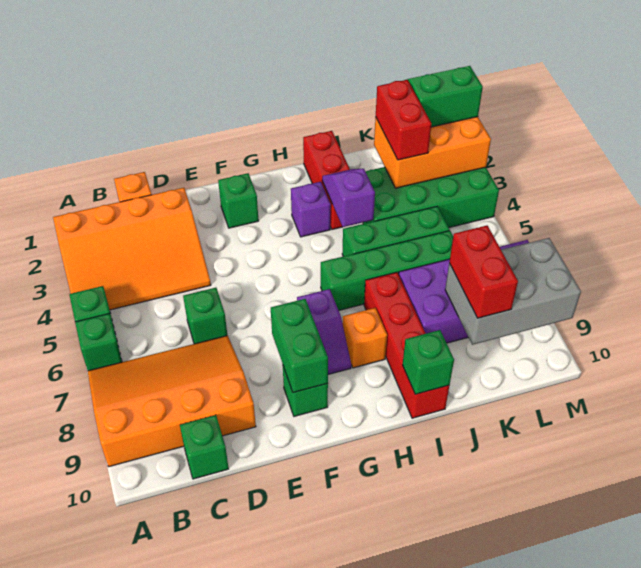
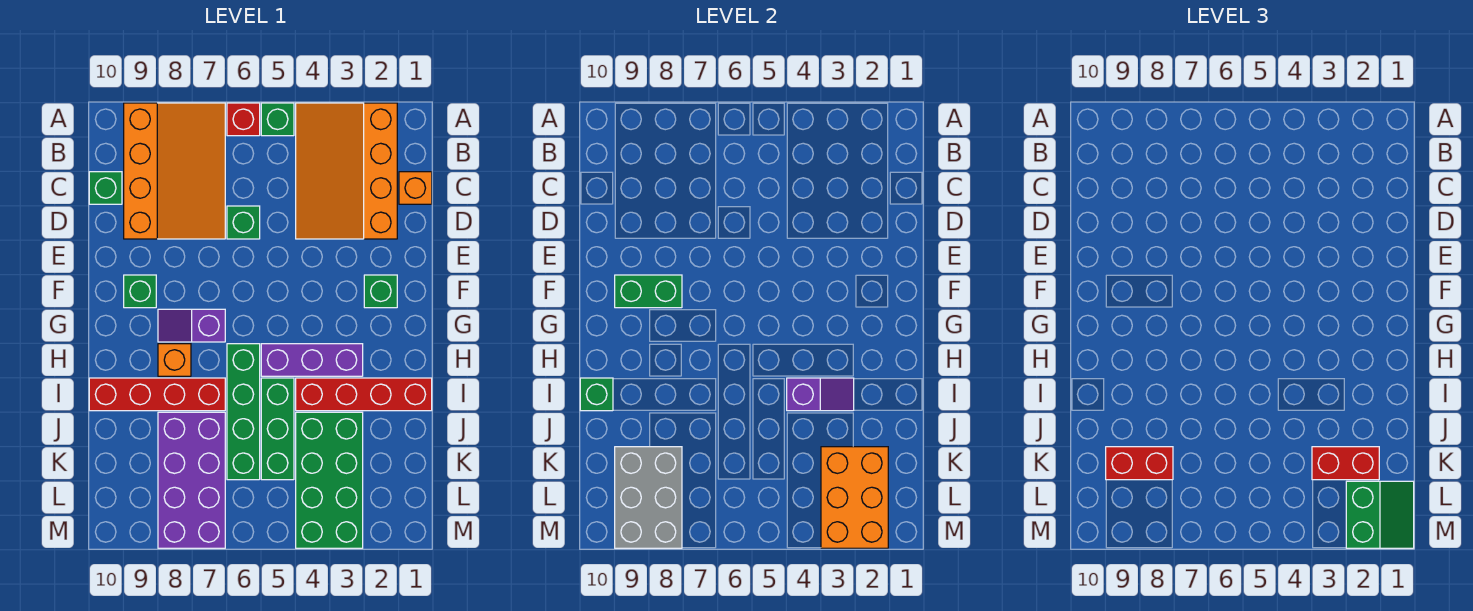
green brick A6 level 1 -> red brick A6 level 1
purple brick H3 level 1 -> purple brick H3:H5 level 1
red brick I1:I3 level 1 -> red brick I1:I4 level 1

